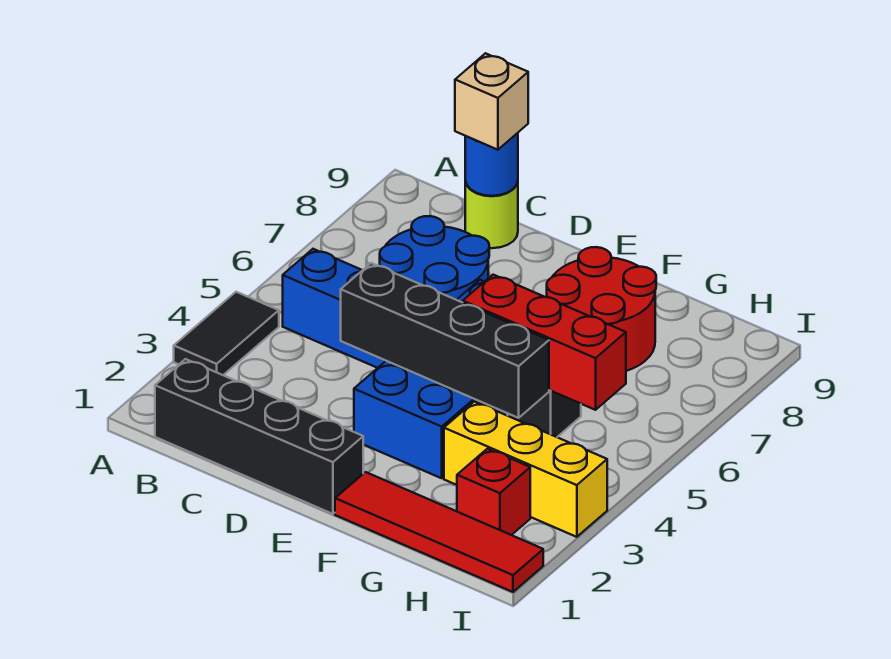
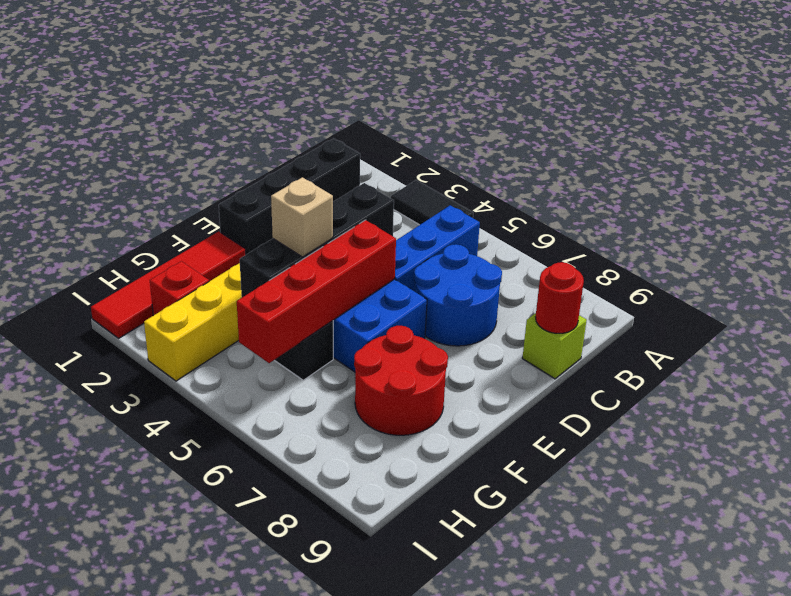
lime round brick C9 level 1 -> lime brick C9 level 1
blue round brick C9 level 2 -> red round brick C9 level 2
tan brick C9 level 3 -> tan brick F4 level 3
red brick F5:H5 level 2 -> red brick E5:H5 level 2

